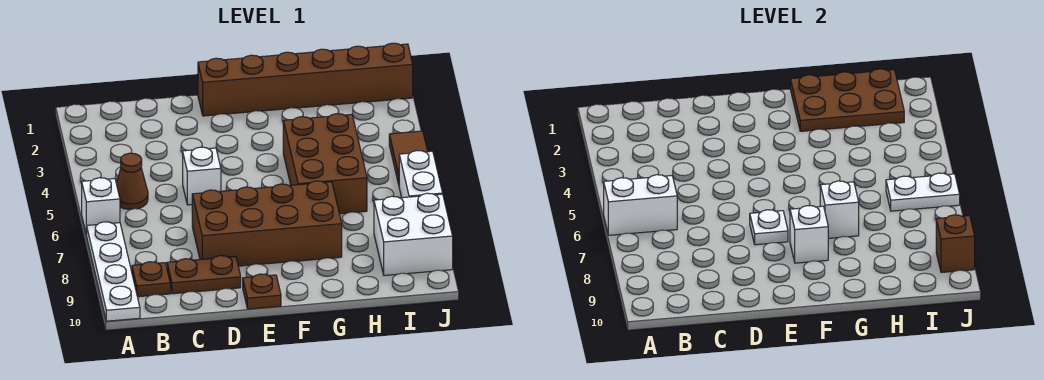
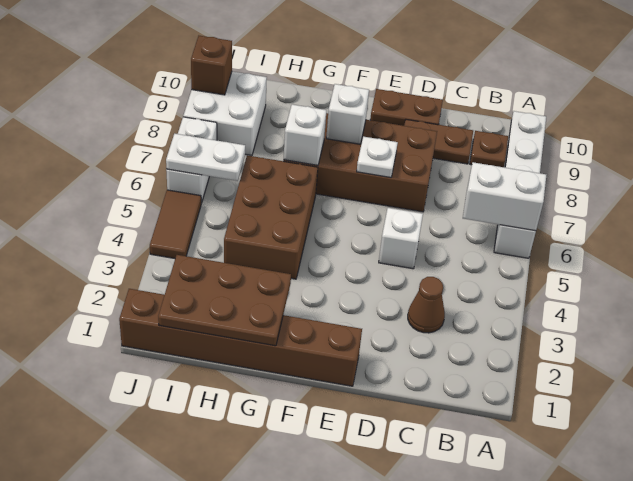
brown cone B5 level 1 -> brown cone C3 level 1
brown plate E10 level 1 -> brown plate D10:E10 level 1

